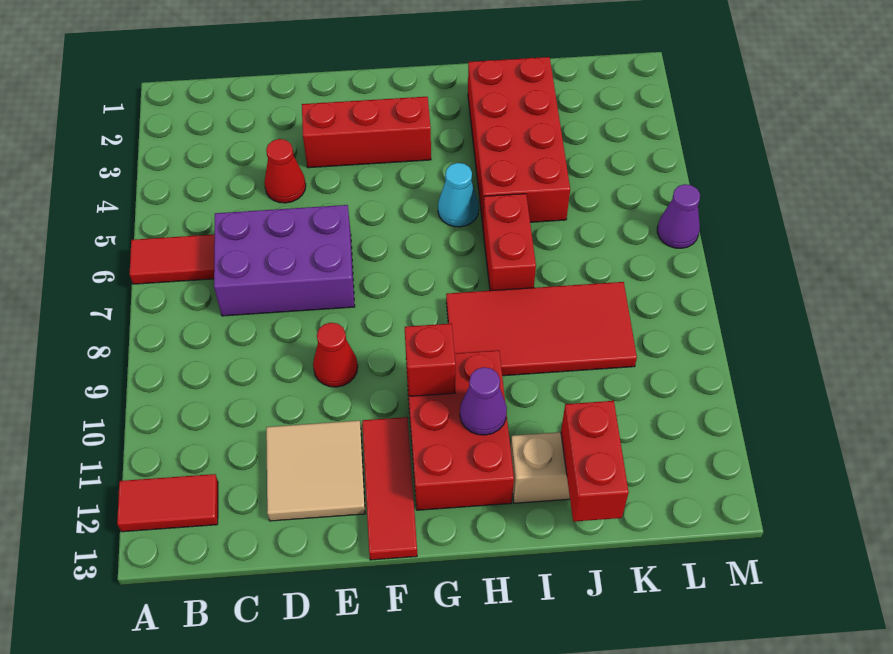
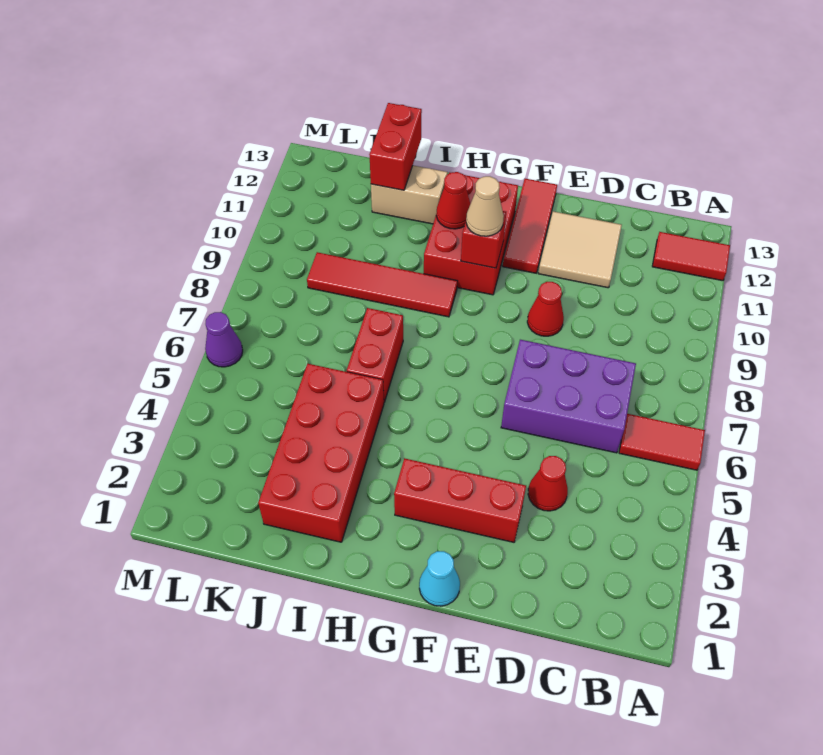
none -> tan cone G10 level 3
cyan cone H5 level 1 -> cyan cone F1 level 1
red tile H8:K9 level 1 -> red tile H9:K9 level 1
purple cone H11 level 2 -> red cone H11 level 2

